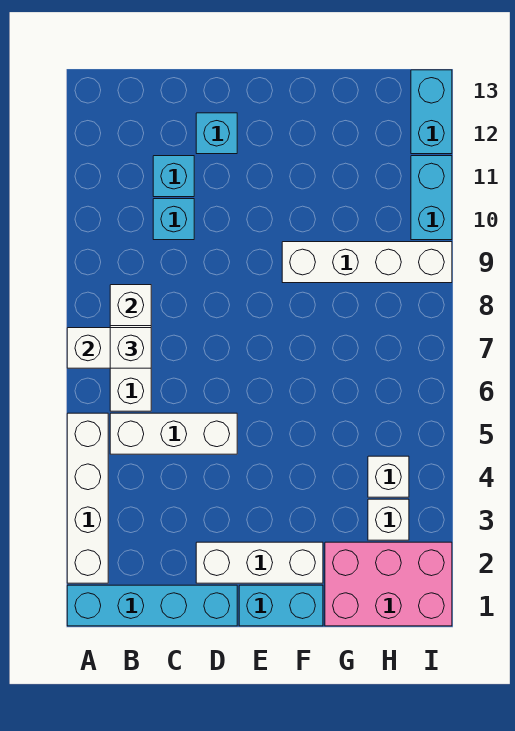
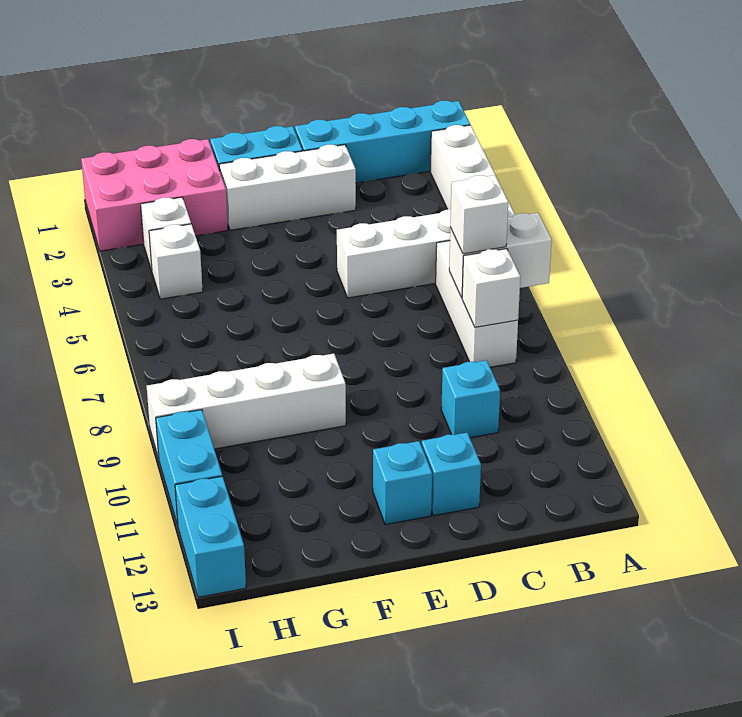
cyan brick C11 level 1 -> cyan brick E12 level 1

